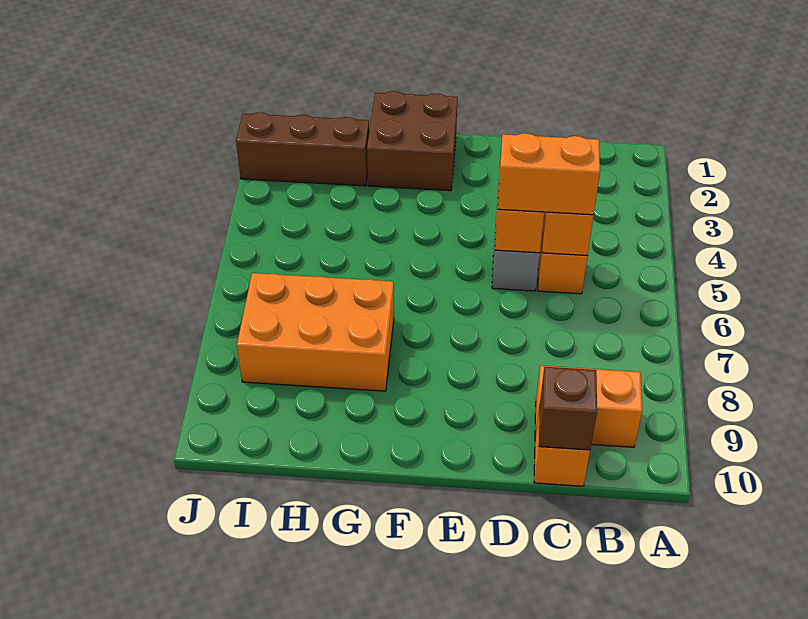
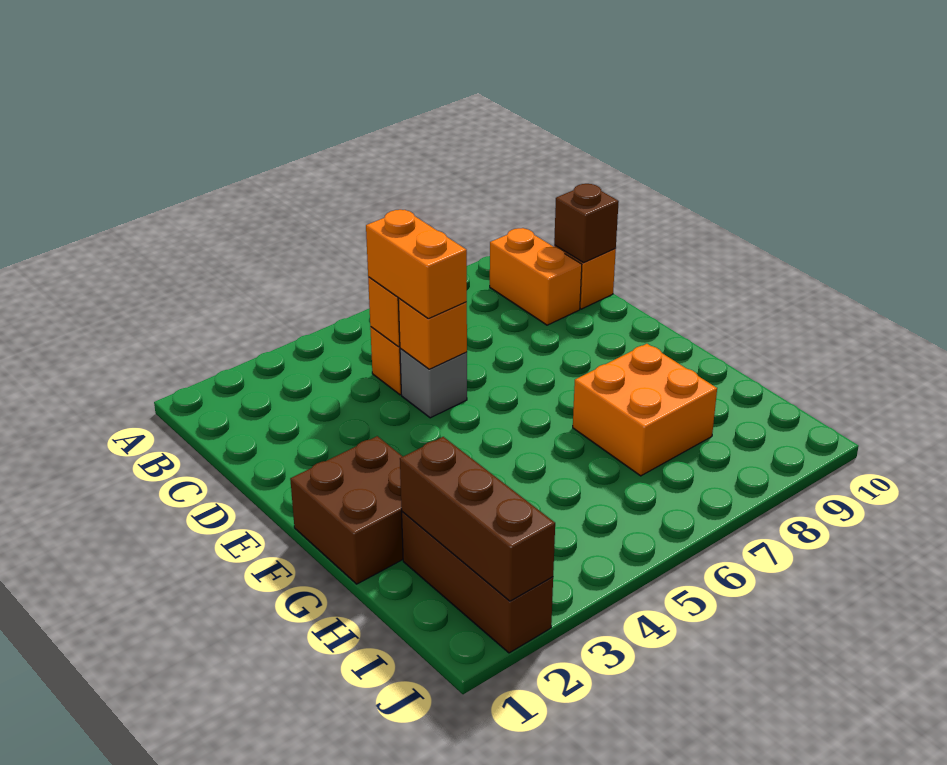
orange brick G7:I8 level 1 -> orange brick G7:H8 level 1
none -> brown brick H2:J2 level 2

